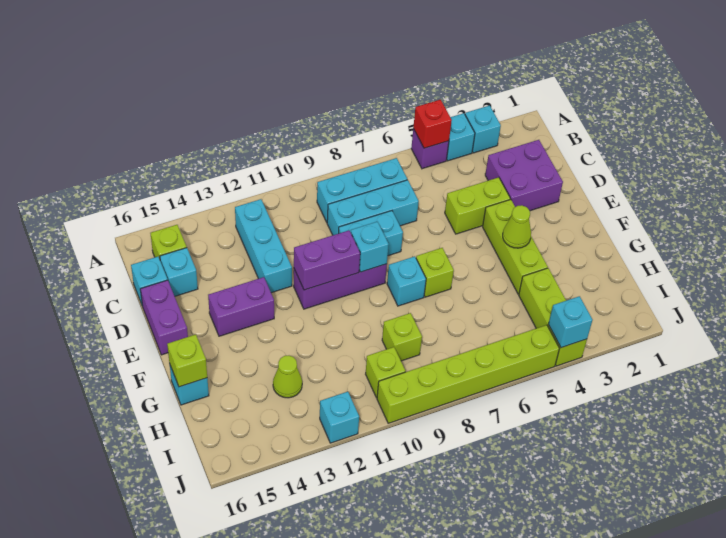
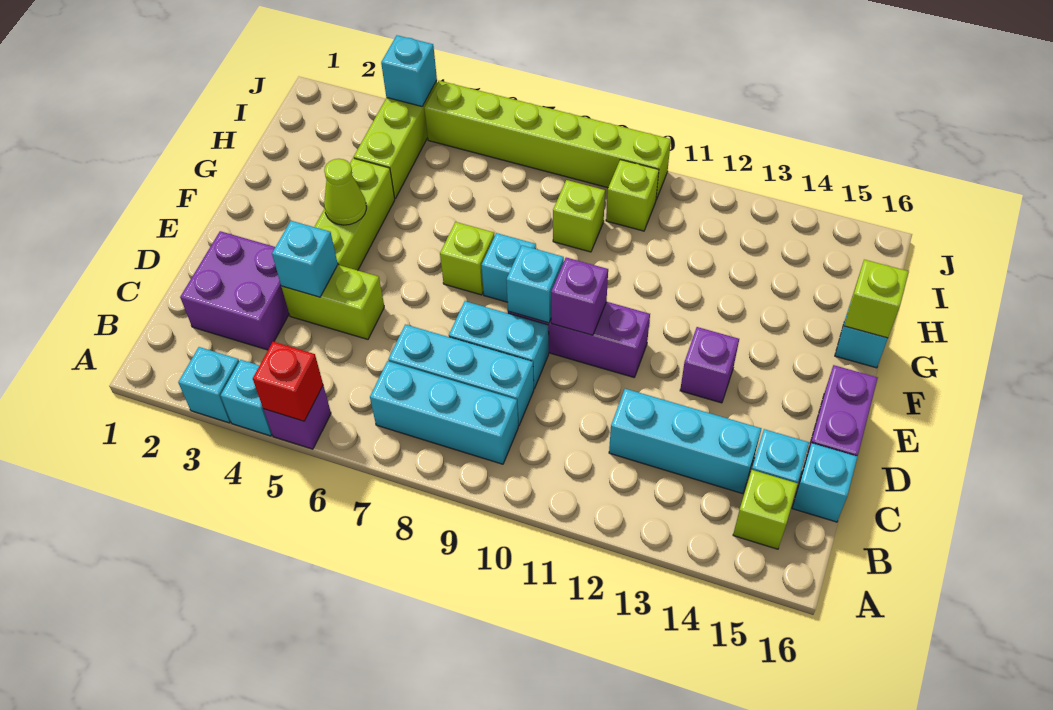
cyan brick B12:D12 level 1 -> cyan brick C12:C14 level 1
purple brick E10:E11 level 2 -> purple brick E10 level 2
purple brick E13:E14 level 1 -> purple brick E13 level 1
lime cone H13 level 1 -> none
cyan brick J12 level 1 -> cyan brick D4 level 2

